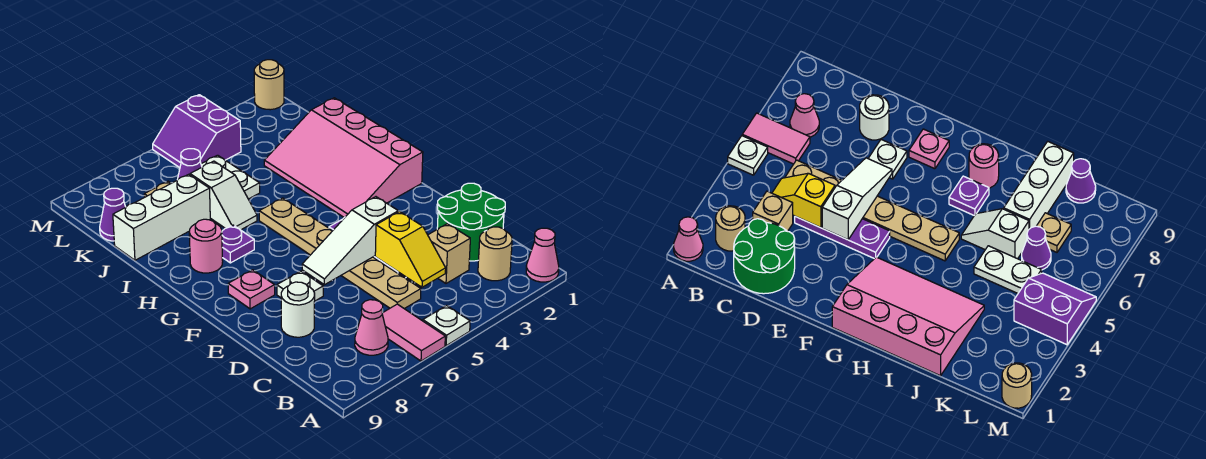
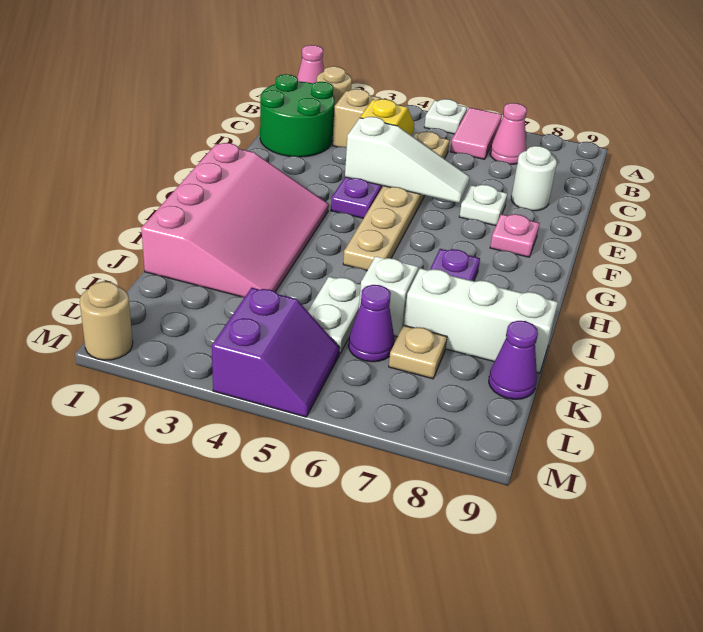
pink round brick H8 level 1 -> none

